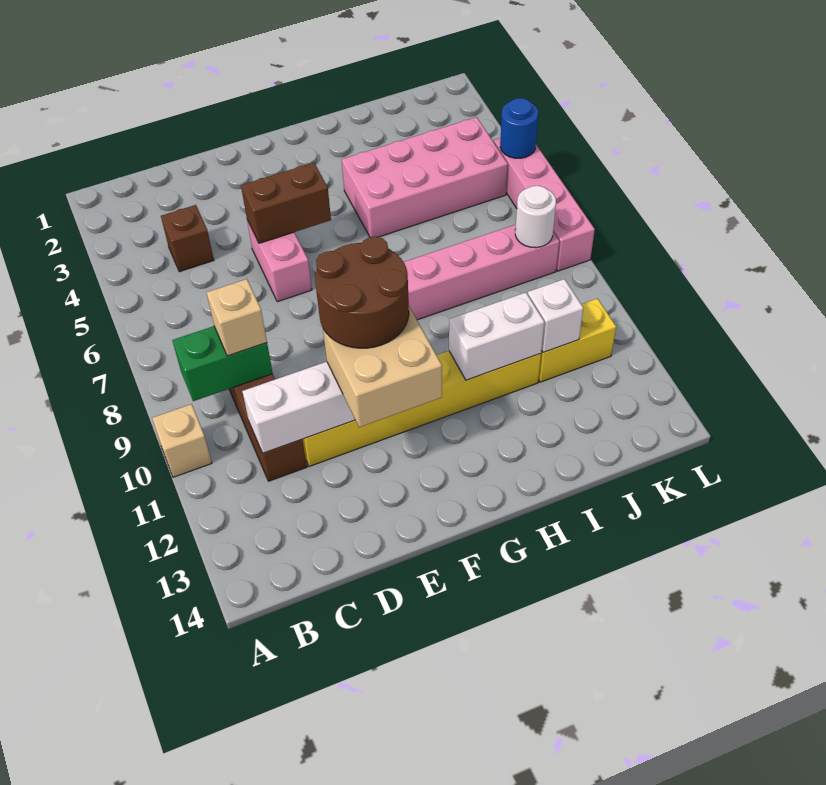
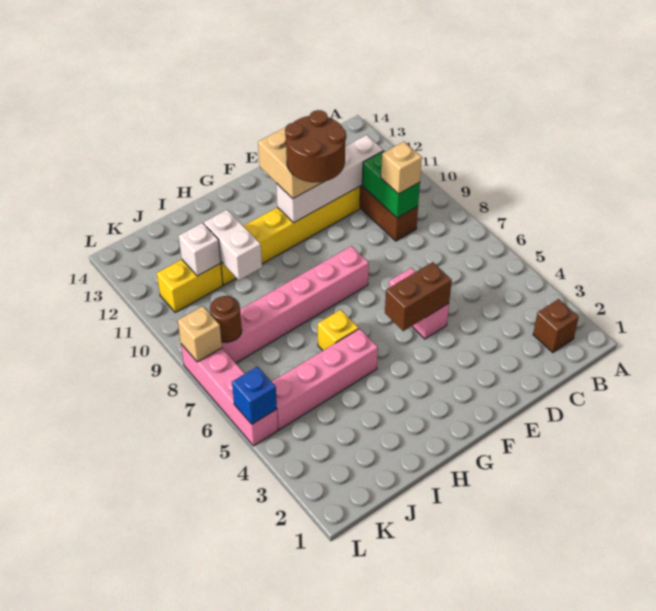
tan brick A10 level 1 -> tan brick L8 level 2
green brick B9:C9 level 2 -> green brick C9:C10 level 2
brown brick C4 level 1 -> brown brick B2 level 1
pink brick H4:K5 level 1 -> pink brick H5:K5 level 1
none -> yellow brick H6 level 1
white brick H11:I11 level 2 -> white brick I10:I11 level 2
white round brick K8 level 2 -> brown round brick K8 level 2
blue round brick L5 level 2 -> blue brick L5 level 2

